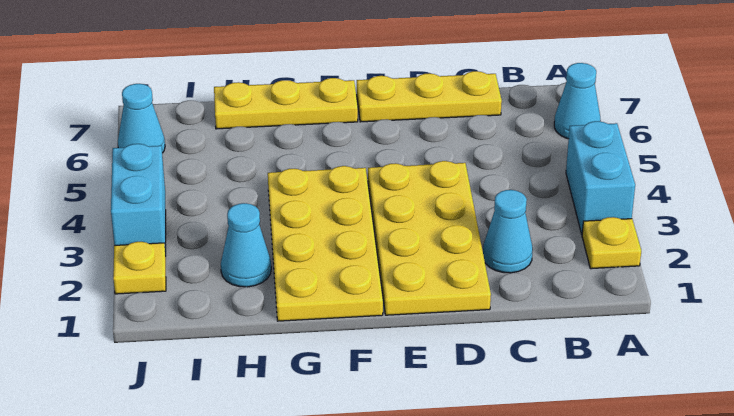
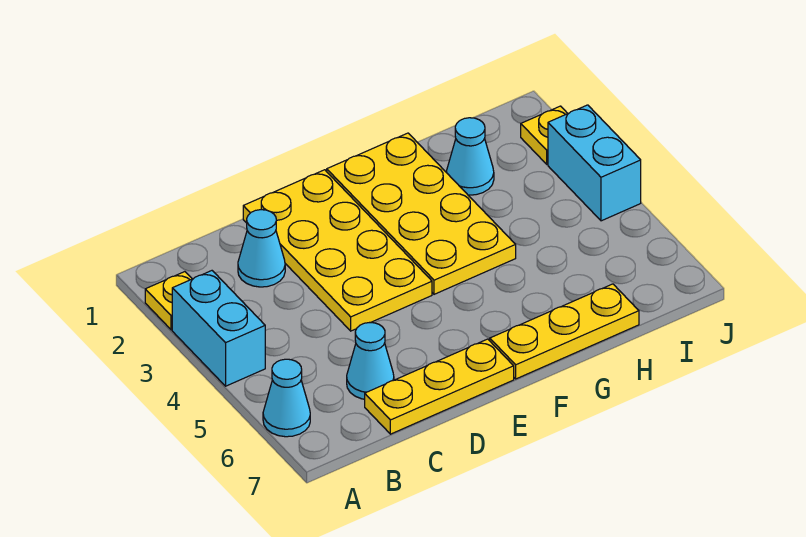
cyan cone J6 level 1 -> cyan cone C6 level 1

